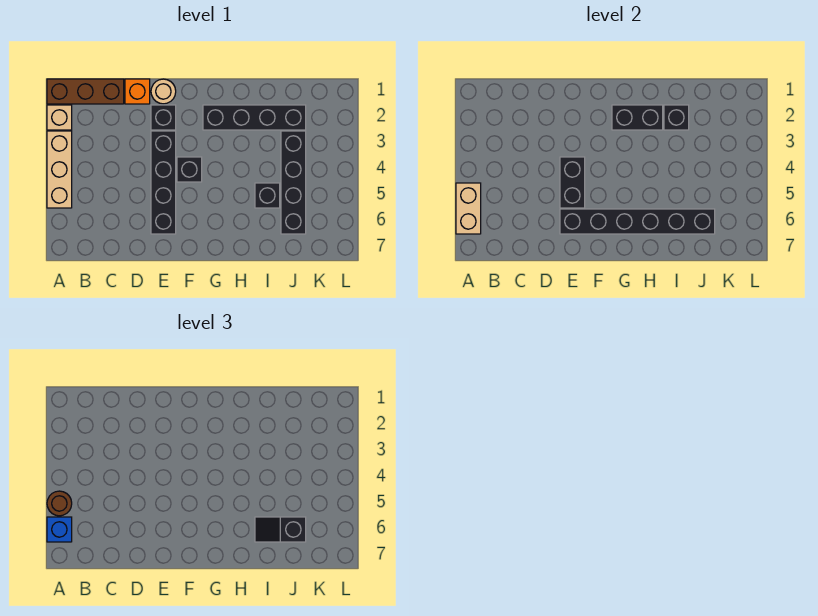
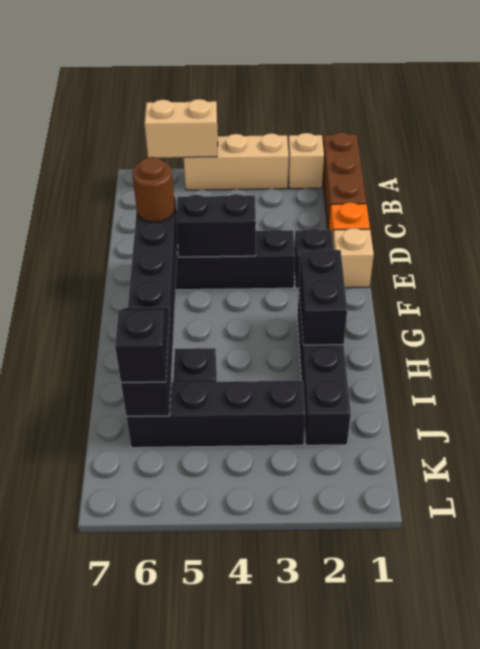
brown round brick A5 level 3 -> brown round brick E6 level 3
blue brick A6 level 3 -> none
tan round brick E1 level 1 -> tan brick E1 level 1
black brick F4 level 1 -> none
black brick I2 level 2 -> none

